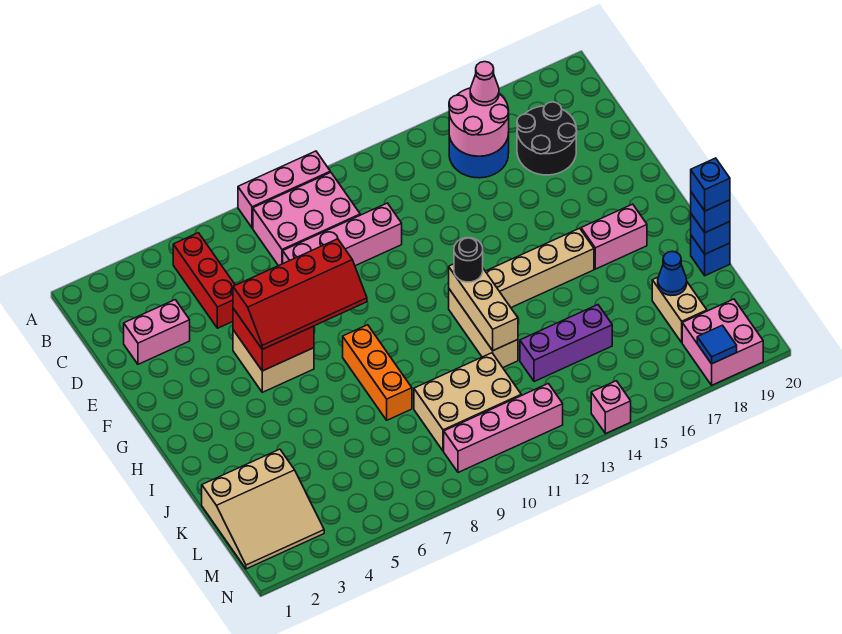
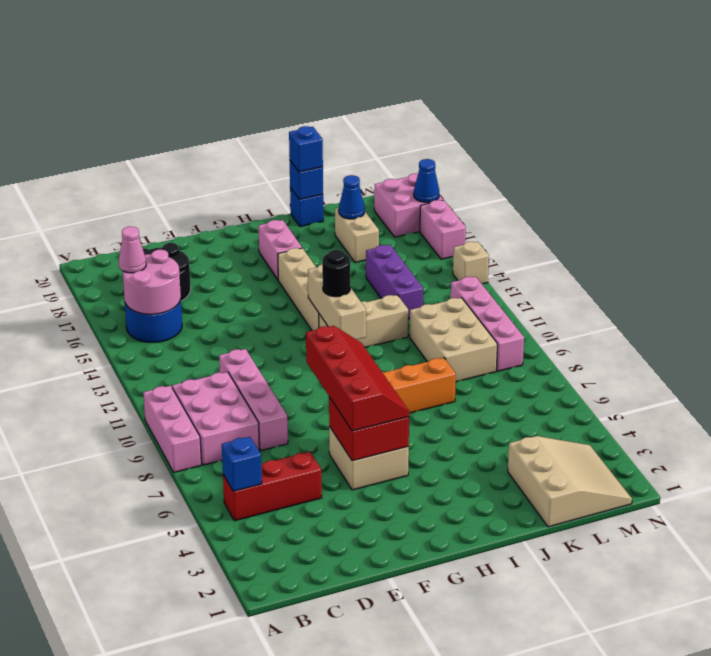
pink brick D2:D3 level 1 -> pink brick N16:N17 level 1
tan brick H12:J12 level 2 -> tan brick H11:H13 level 2
blue brick J20 level 4 -> blue brick B5 level 2
tan brick K18:L18 level 1 -> tan brick K17:K18 level 1
pink brick N14 level 1 -> tan brick N14 level 1
blue tile N18 level 2 -> blue cone N18 level 2

